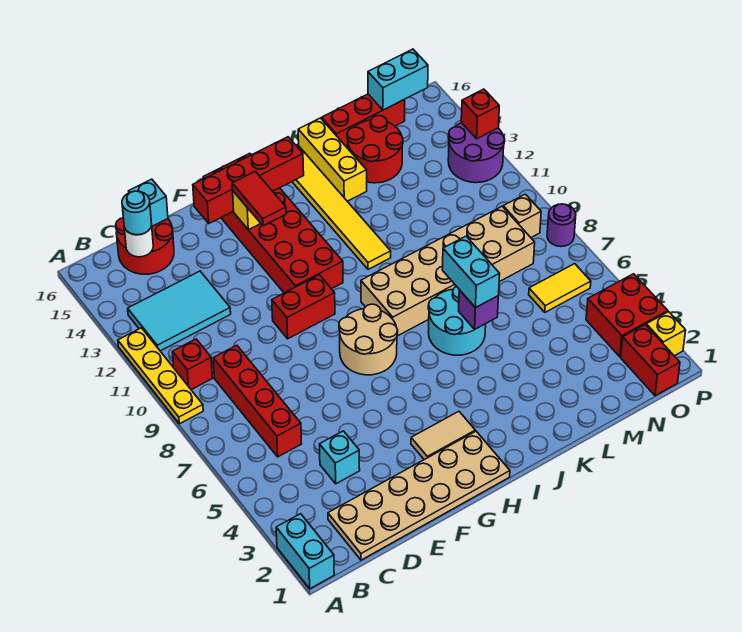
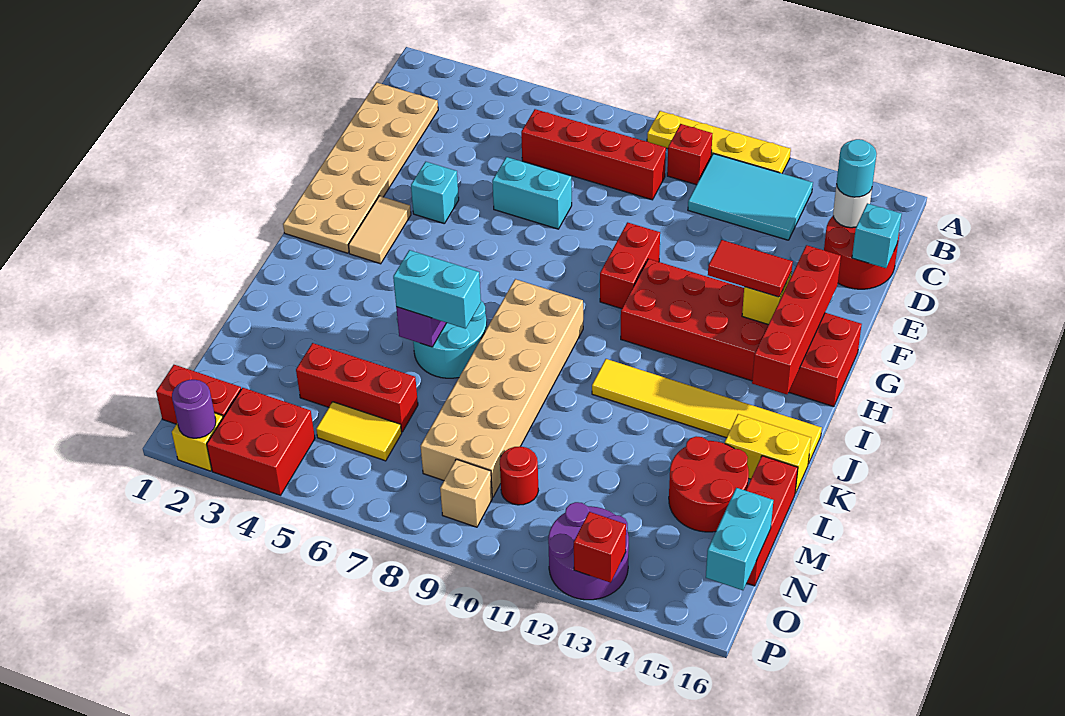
cyan brick A1:A2 level 1 -> cyan brick E6:E7 level 1
cyan tile B12:D13 level 1 -> cyan tile B11:C13 level 1
cyan brick D4 level 1 -> cyan brick F4 level 1
tan round brick G7:H8 level 1 -> none
yellow brick K14:K16 level 1 -> yellow brick K15:K16 level 1
none -> red brick M4:M6 level 1
yellow tile N6:O6 level 1 -> yellow tile N5:N6 level 1
none -> red round brick N10 level 1
purple round brick P8 level 1 -> purple round brick P2 level 2

